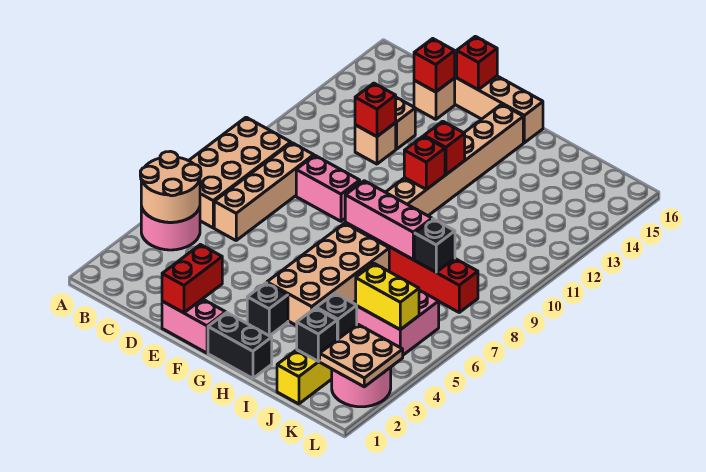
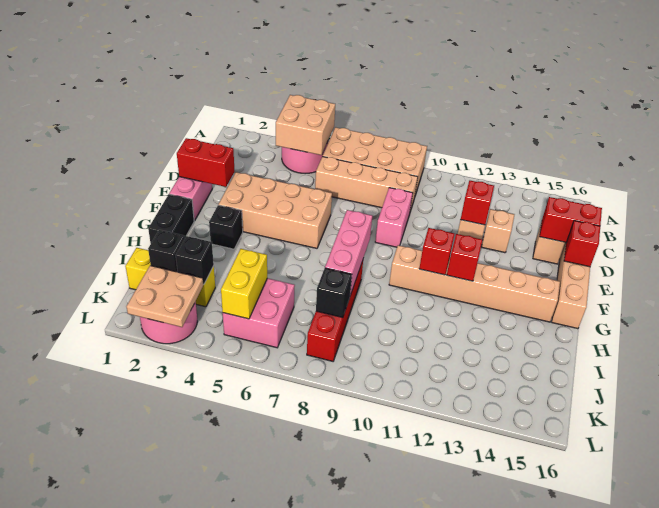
tan round brick A4:B5 level 2 -> tan brick A4:B5 level 2
red brick D15 level 2 -> red brick D15:D16 level 2
tan brick G4:H7 level 1 -> tan brick E3:F6 level 1

